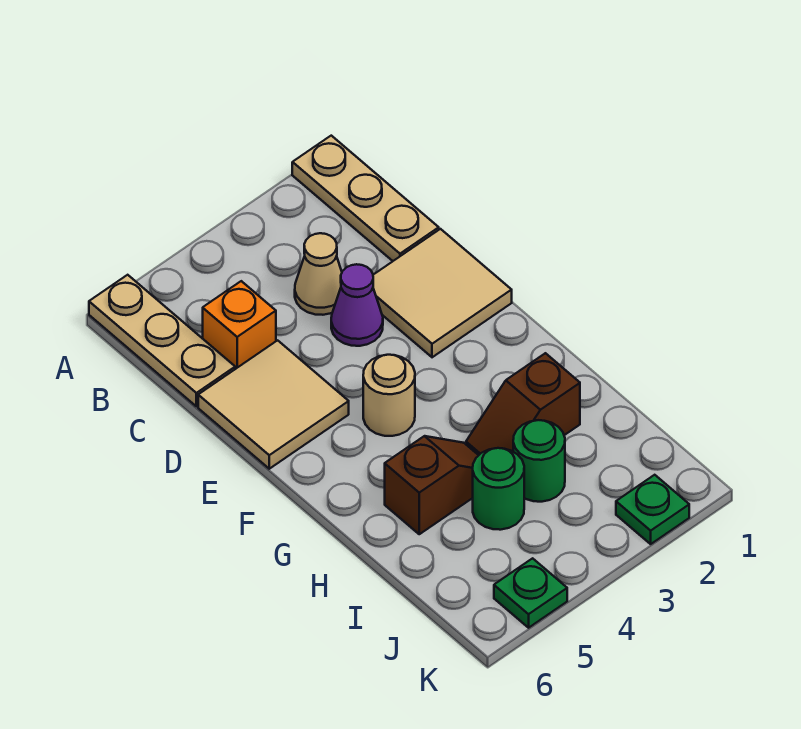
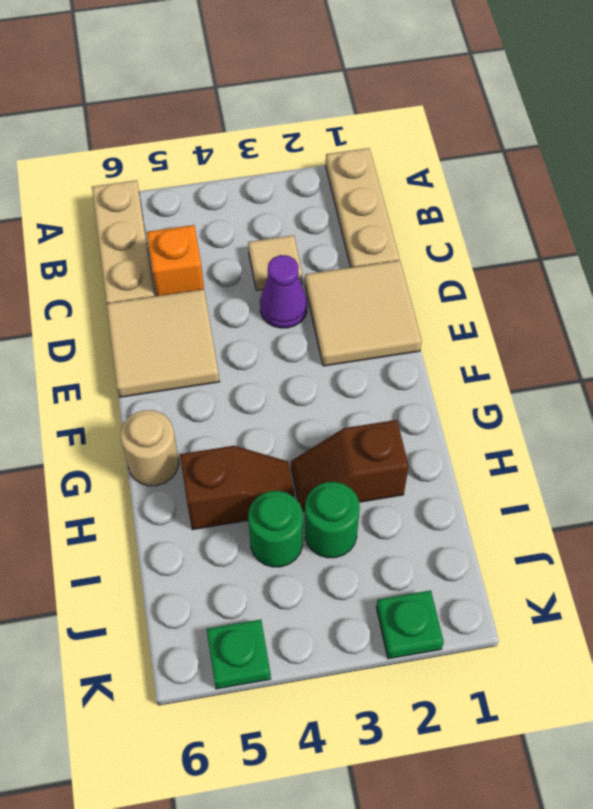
tan cone C3 level 1 -> tan tile C3 level 1
tan round brick F4 level 1 -> tan round brick G6 level 1

